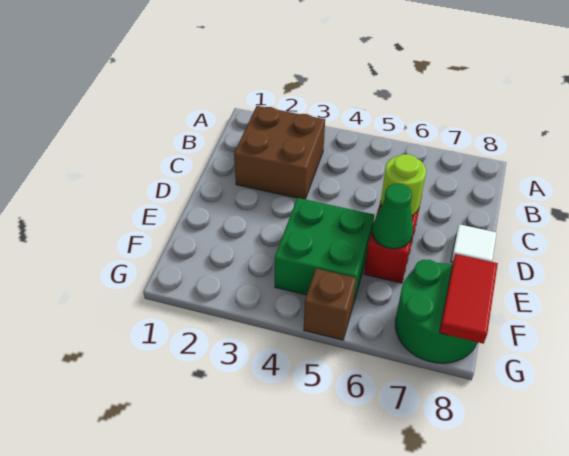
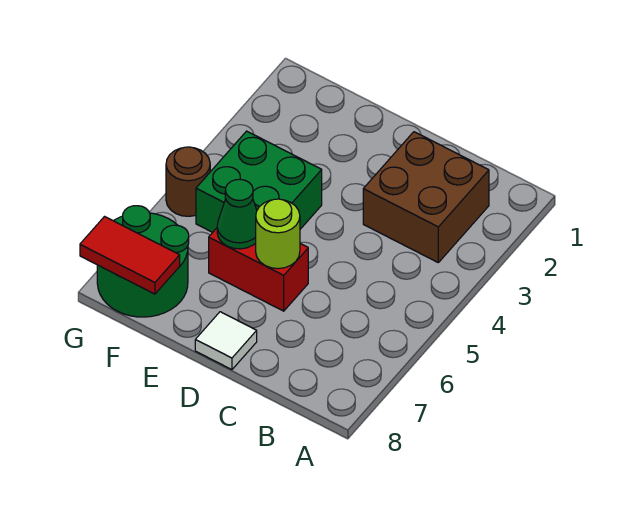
brown brick G5 level 1 -> brown round brick G5 level 1

